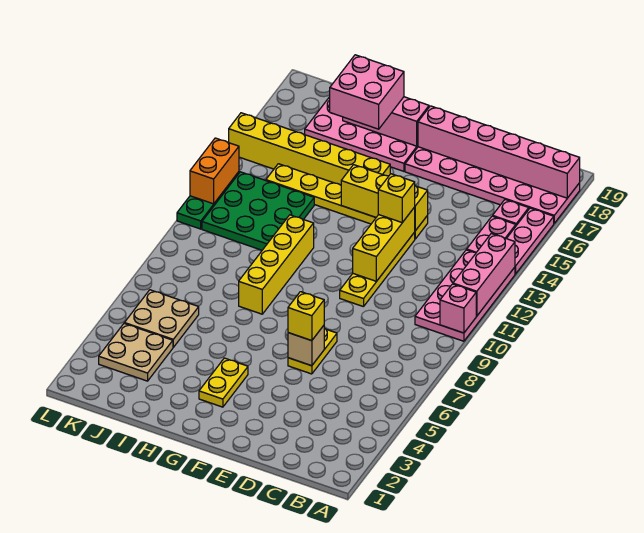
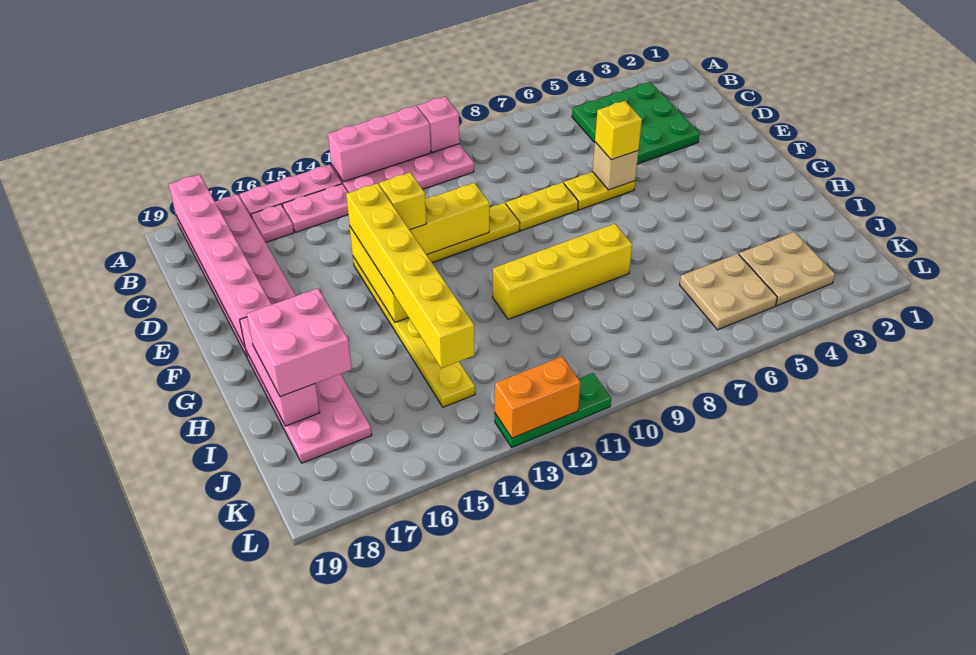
yellow plate G3:G4 level 1 -> yellow plate E8:E9 level 1
yellow brick G15:L15 level 1 -> yellow brick E14:J14 level 3
green plate I11:K13 level 1 -> green plate B3:D5 level 1

